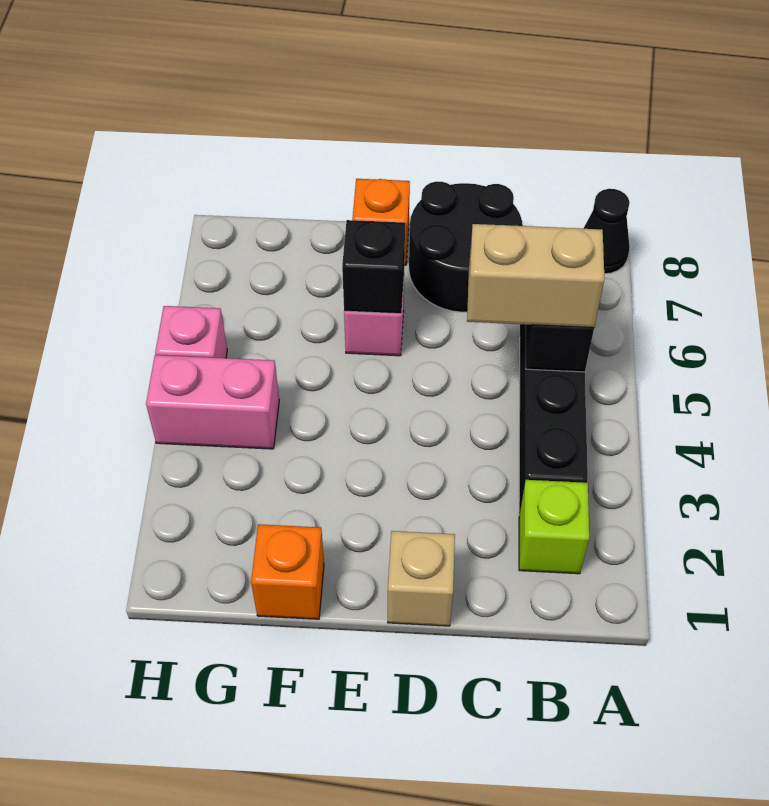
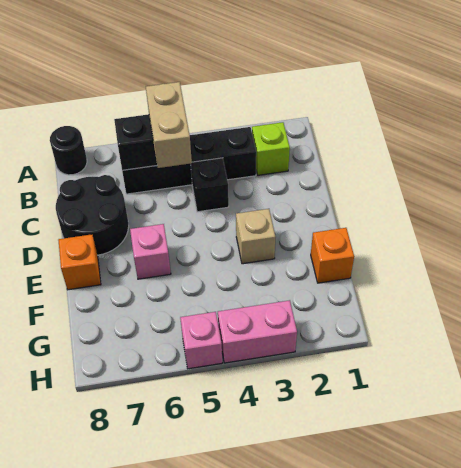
black cone A8 level 1 -> black round brick A8 level 1
tan brick D1 level 1 -> tan brick E3 level 1
black brick E6 level 2 -> black brick C4 level 1
pink brick G4:H4 level 1 -> pink brick H3:H4 level 1

